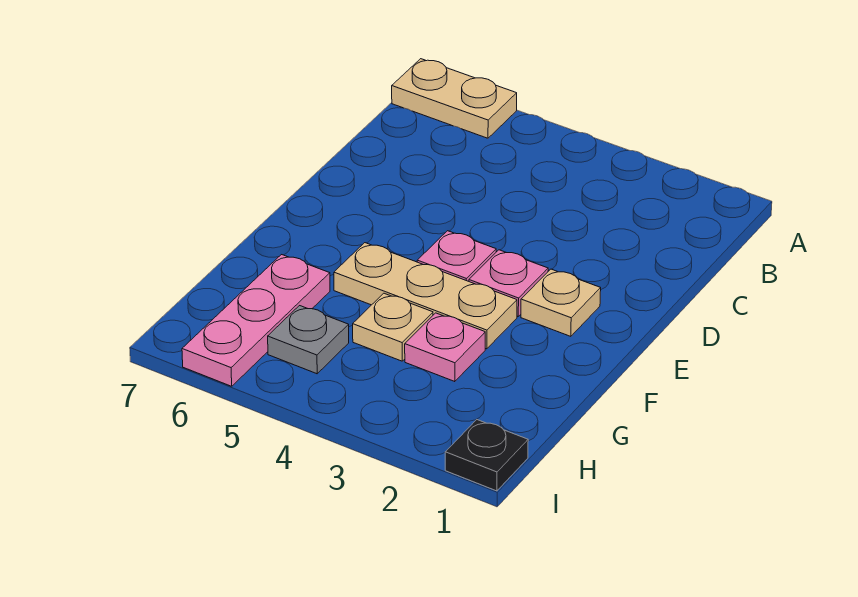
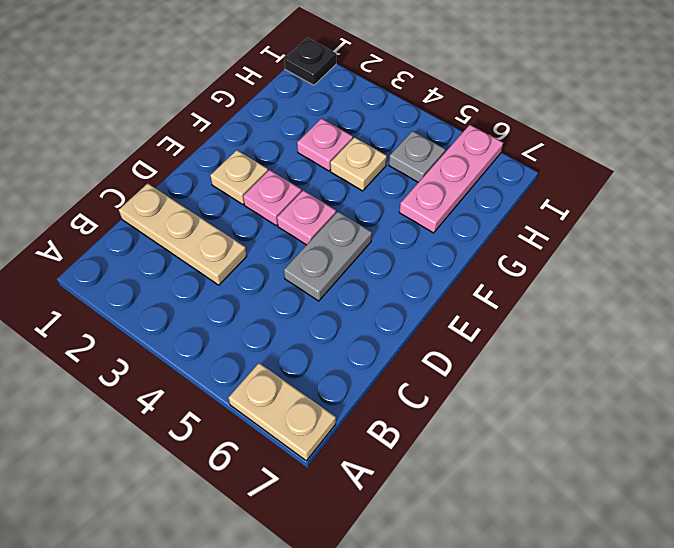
none -> grey plate D5:E5 level 1
tan plate F3:F5 level 1 -> tan plate C1:C3 level 1

